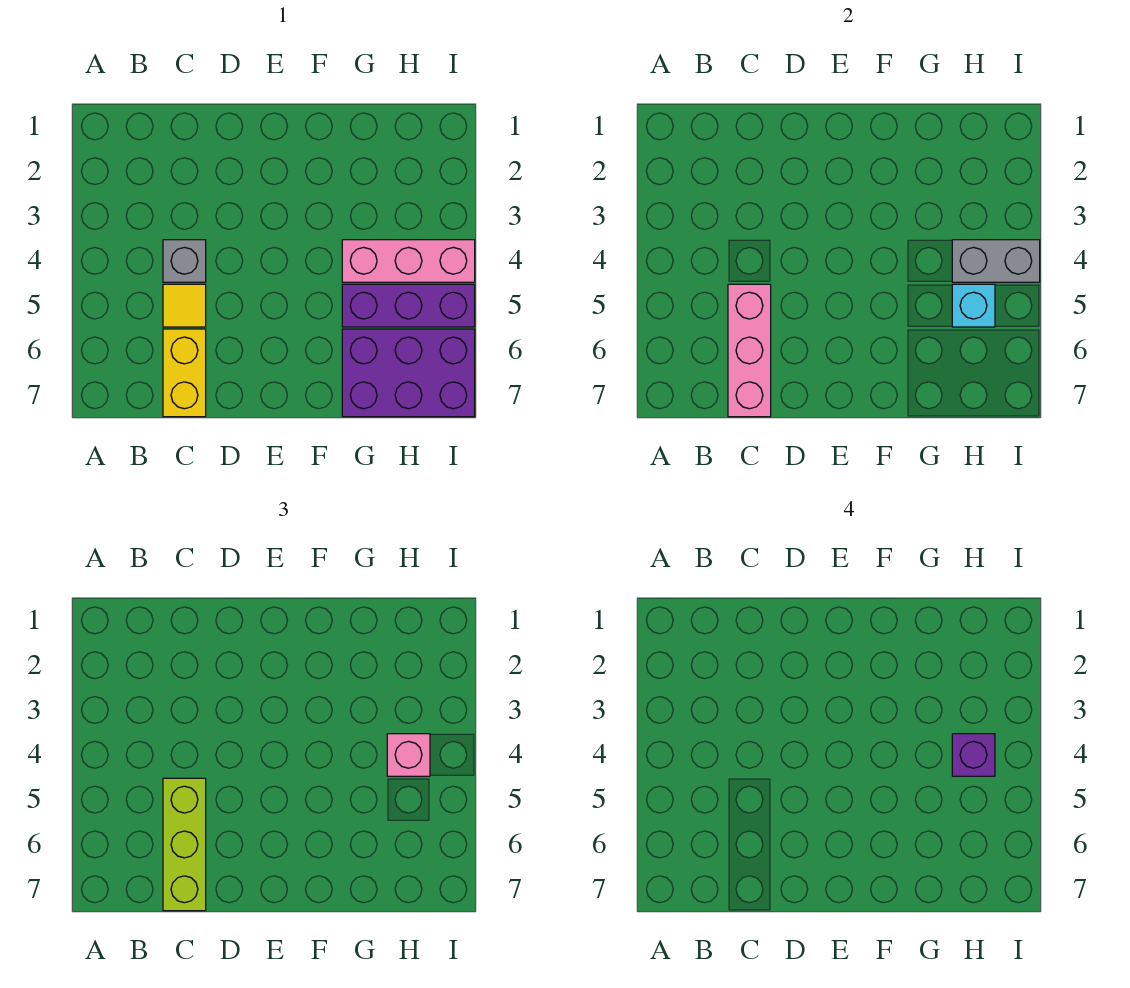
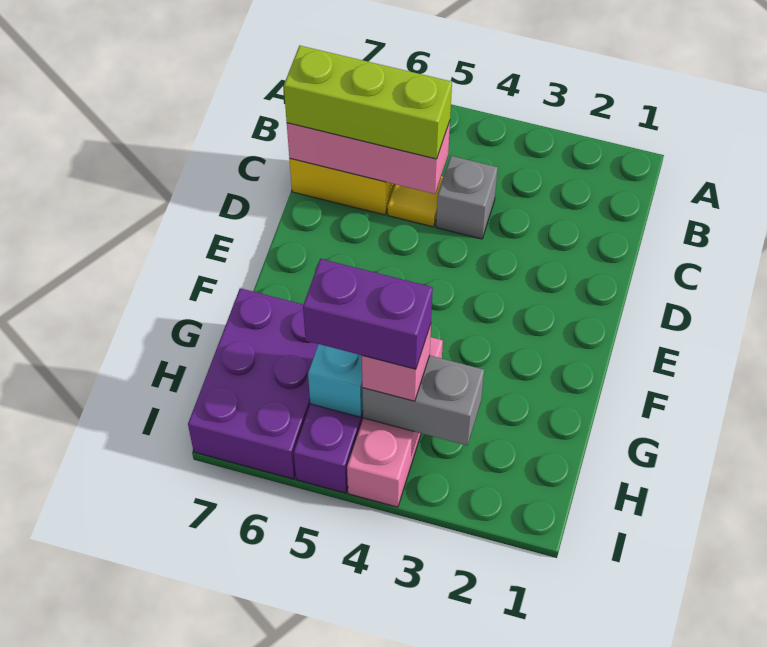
grey brick H4:I4 level 2 -> grey brick H3:H4 level 2
purple brick H4 level 4 -> purple brick H4:H5 level 4

